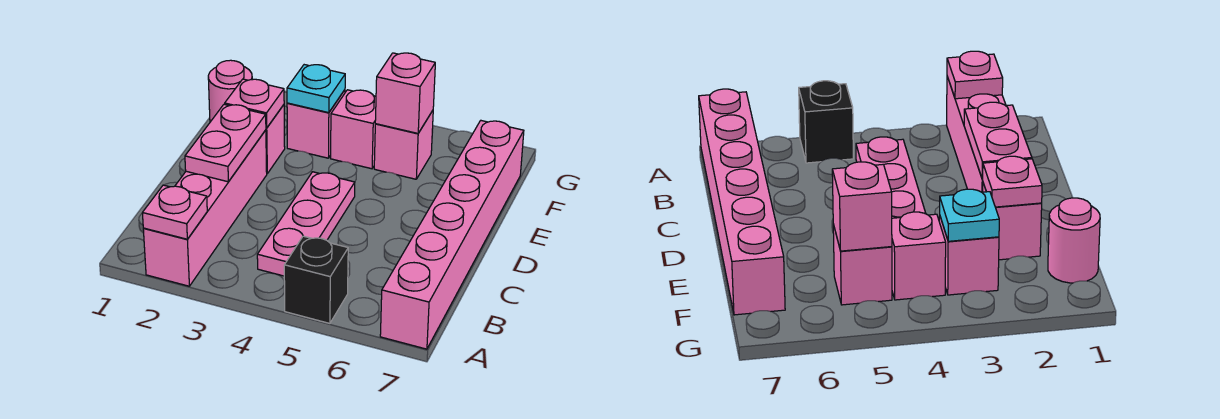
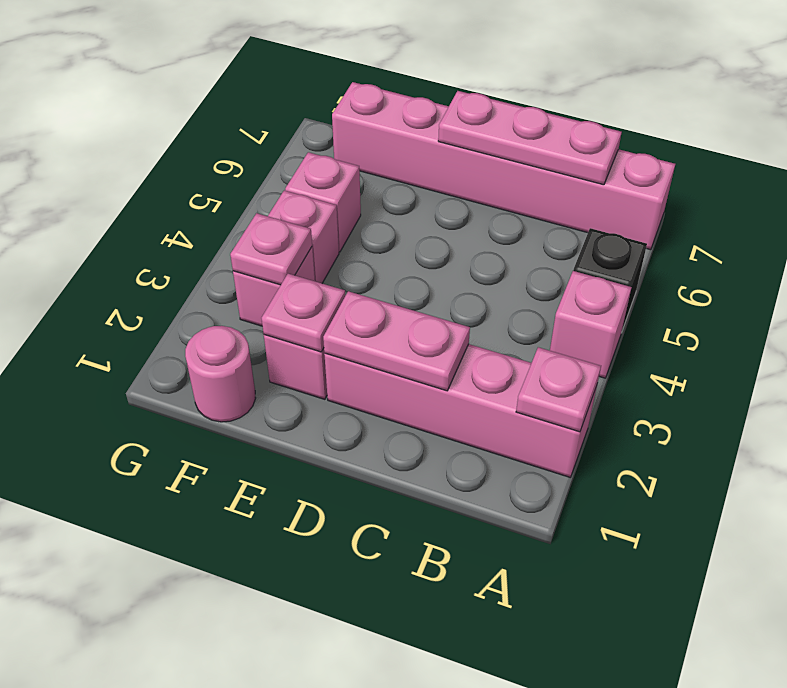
pink plate B4:D4 level 1 -> pink plate B7:D7 level 2
cyan plate F3 level 2 -> pink plate F3 level 2
pink brick F5 level 2 -> pink brick A4 level 1

